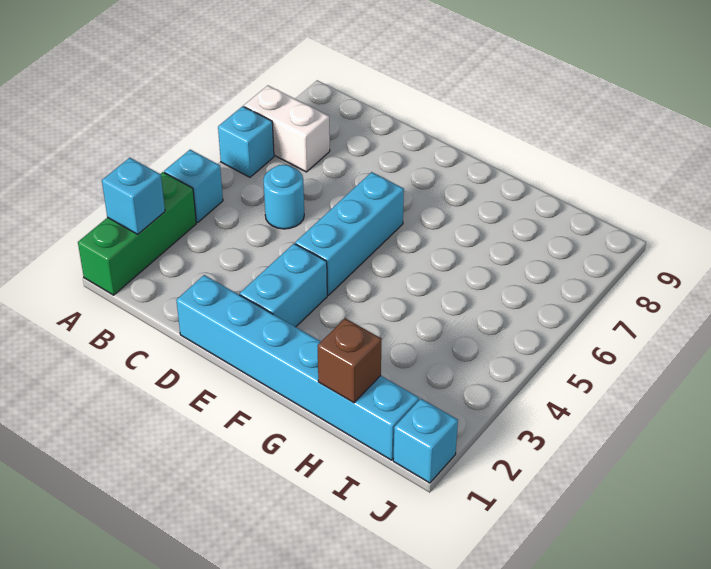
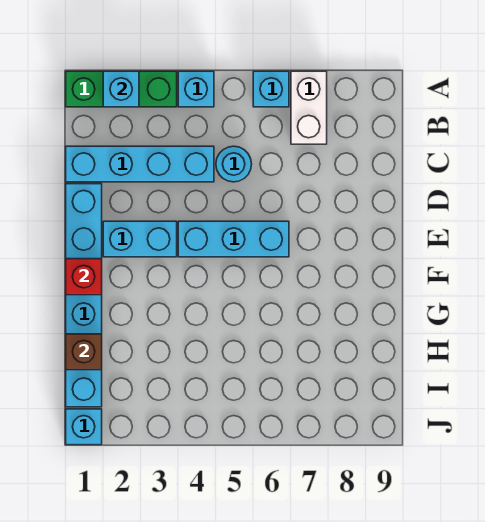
none -> cyan brick C1:C4 level 1
none -> red brick F1 level 2

